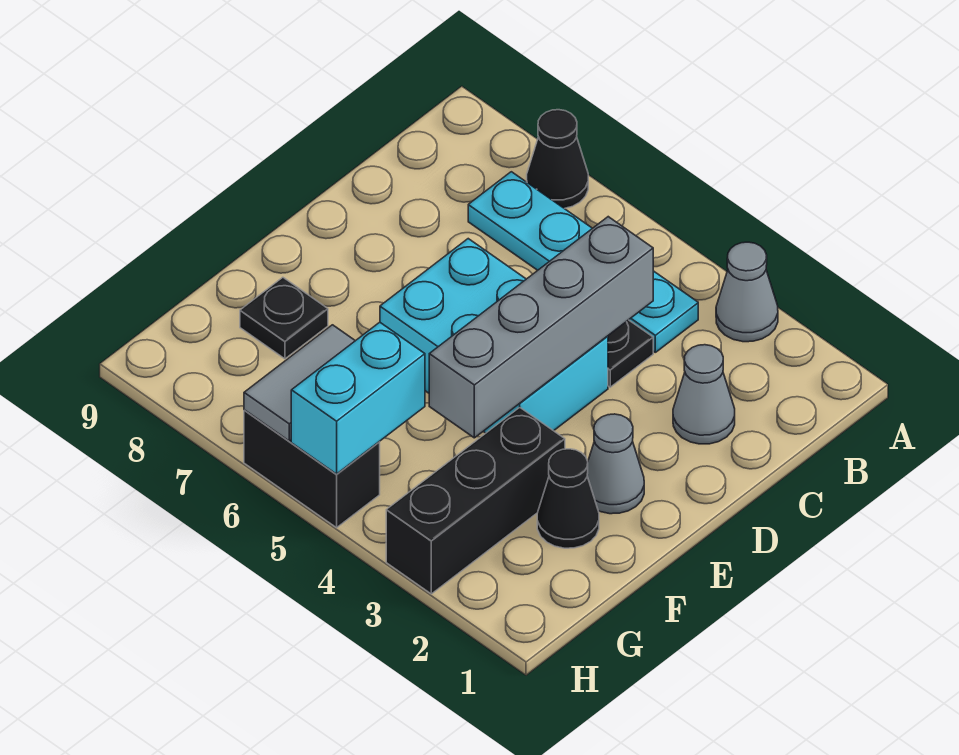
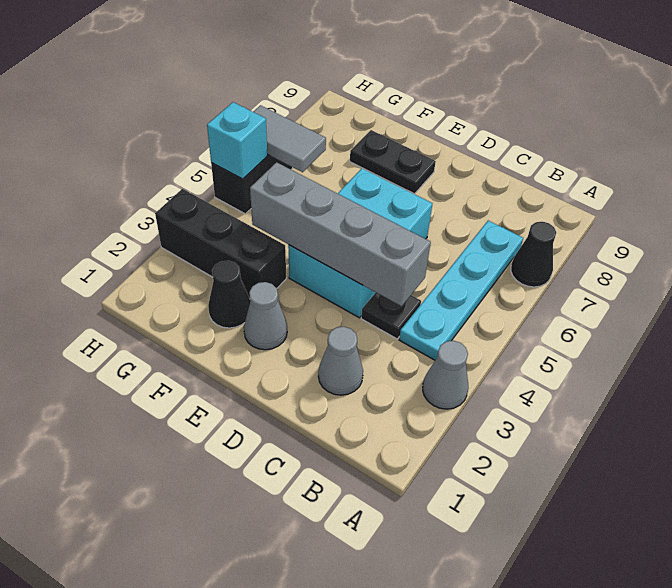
black plate F8 level 1 -> black plate E8:F8 level 1
cyan brick G5:H5 level 2 -> cyan brick H5 level 2

